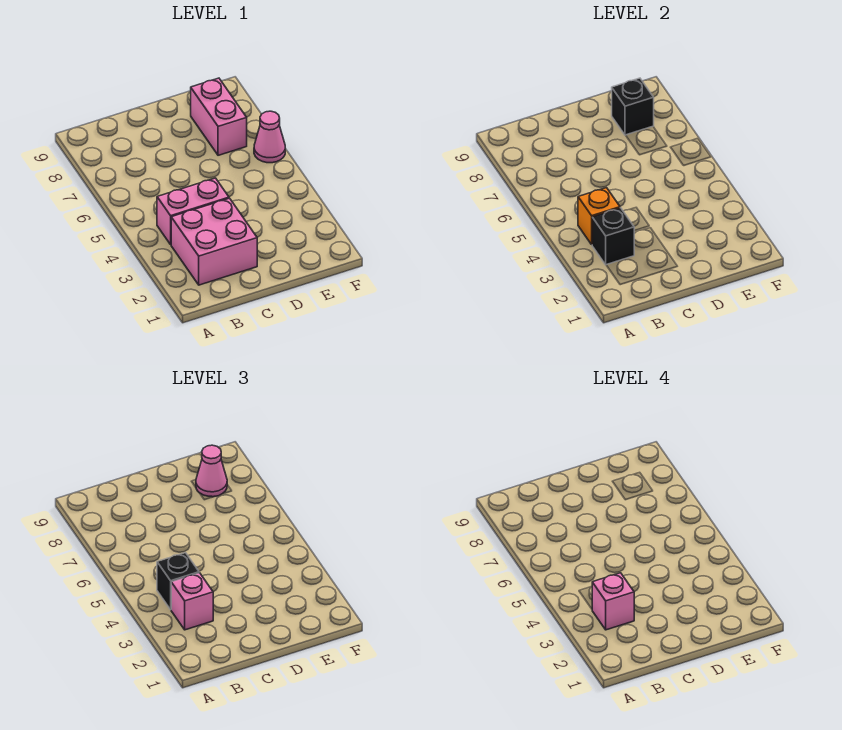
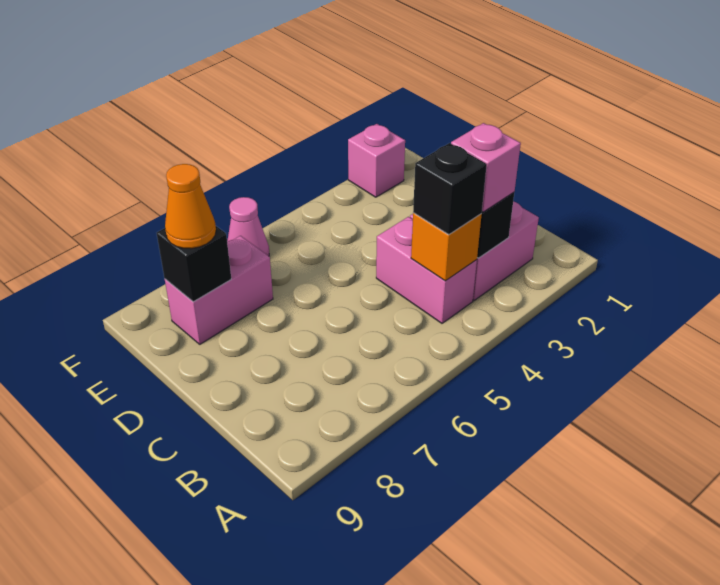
pink brick B3 level 4 -> pink brick F2 level 1
pink cone E8 level 3 -> orange cone E8 level 3

